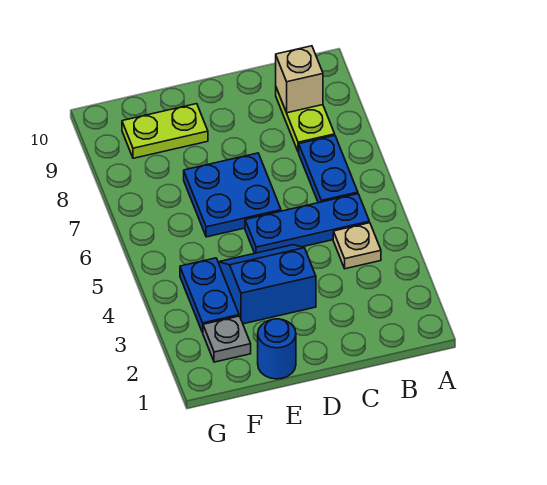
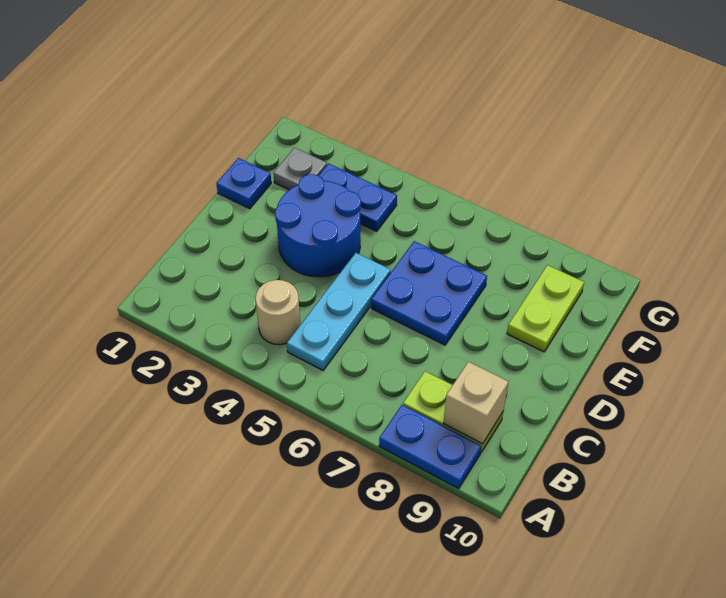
tan plate B4 level 1 -> tan round brick B4 level 1
blue plate B5:D5 level 1 -> cyan plate B5:D5 level 1
blue plate B6:B7 level 1 -> blue plate A8:A9 level 1
blue slope D3:E4 level 1 top 3 -> blue round brick D3:E4 level 1
blue round brick E1 level 1 -> blue plate E1 level 1

